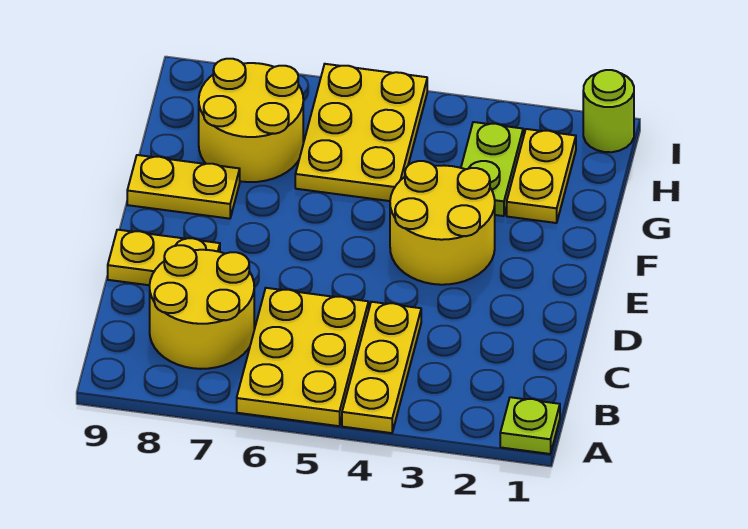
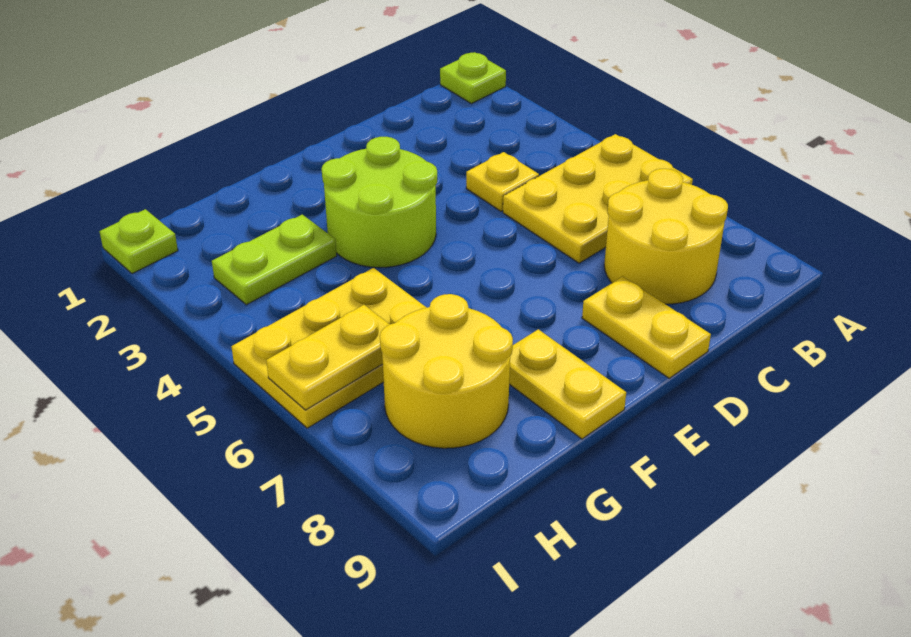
yellow plate A4:C4 level 1 -> yellow plate C4 level 1
yellow round brick E3:F4 level 1 -> lime round brick E3:F4 level 1
yellow plate G2:H2 level 1 -> yellow plate H6:I6 level 2
lime round brick I1 level 1 -> lime plate I1 level 1

